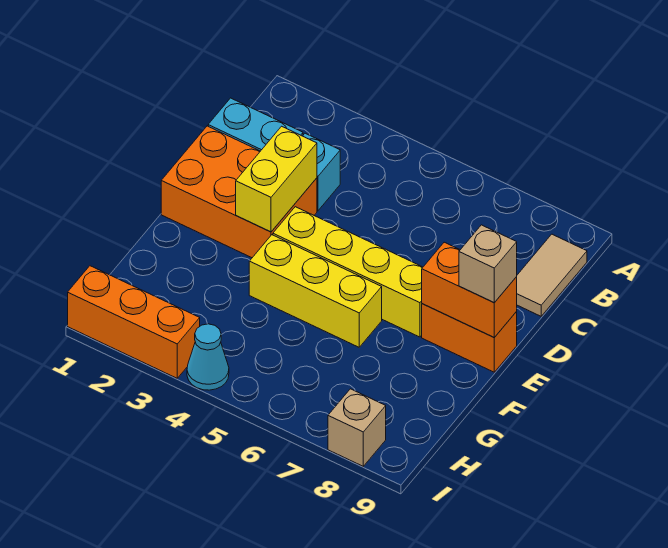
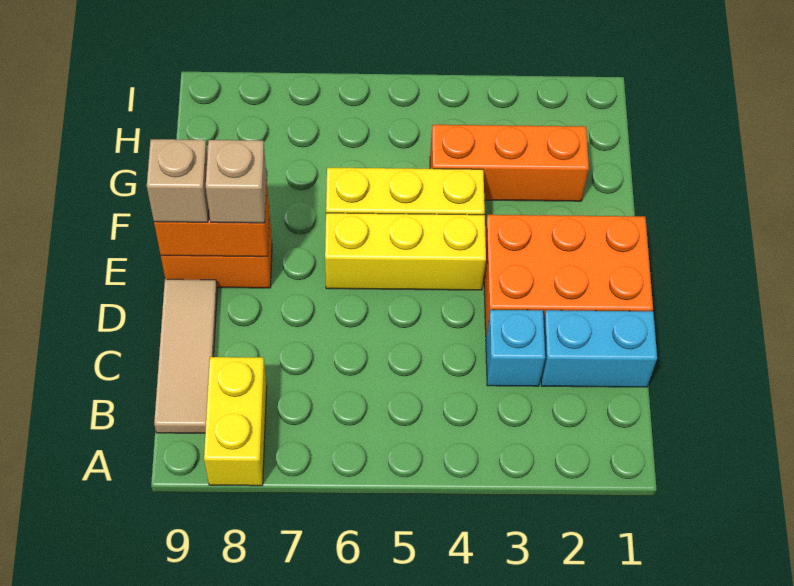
tan tile B9:C9 level 1 -> tan tile B9:D9 level 1
yellow brick D3:E3 level 2 -> yellow brick A8:B8 level 1
yellow brick E4:E7 level 1 -> yellow brick E4:E6 level 1
orange brick I1:I3 level 1 -> orange brick G2:G4 level 1
cyan cone I4 level 1 -> none
tan brick I8 level 1 -> tan brick E8 level 3

